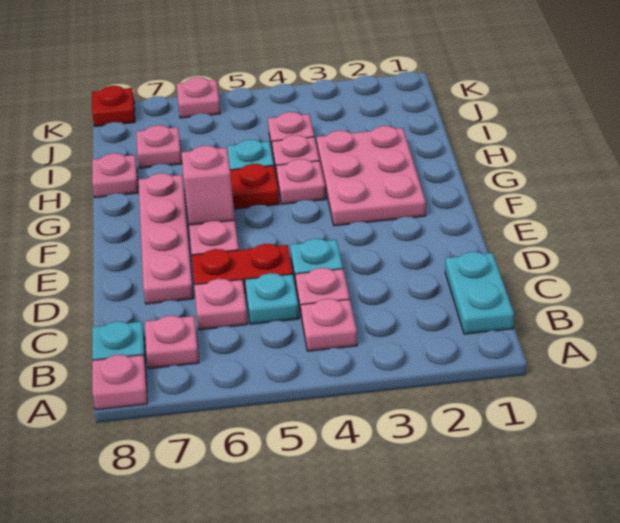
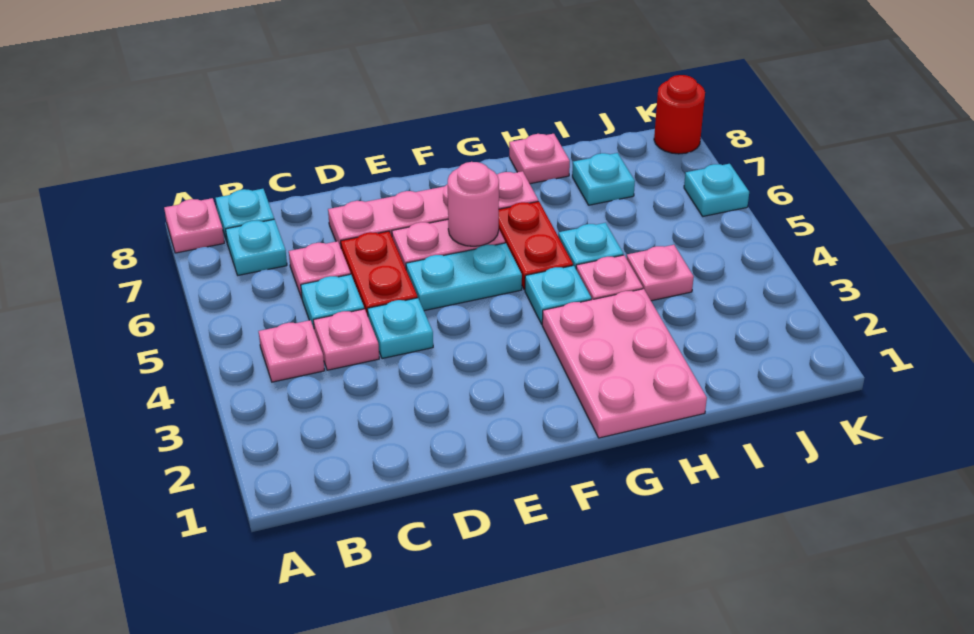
cyan plate B1:C1 level 1 -> cyan plate E5:F5 level 1
pink plate B7 level 1 -> cyan plate B7 level 1
pink plate F2:H3 level 1 -> pink plate G1:H3 level 1
pink brick F6 level 2 -> pink round brick F6 level 2
pink plate G4 level 1 -> cyan plate G4 level 1
pink plate I7 level 1 -> cyan plate I7 level 1
pink plate K6 level 1 -> cyan plate K6 level 1
red plate K8 level 1 -> red round brick K8 level 1

